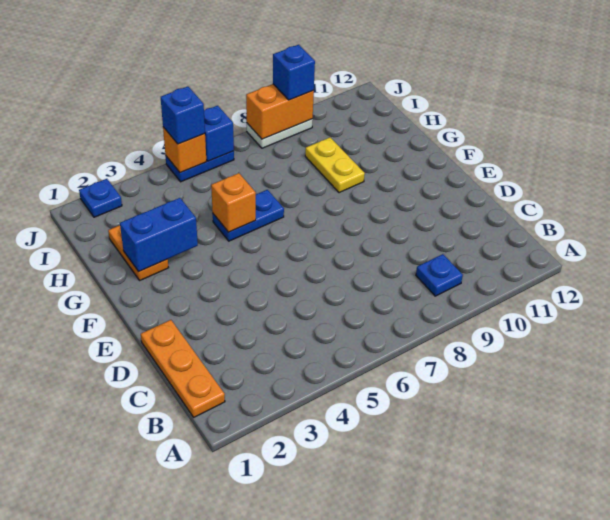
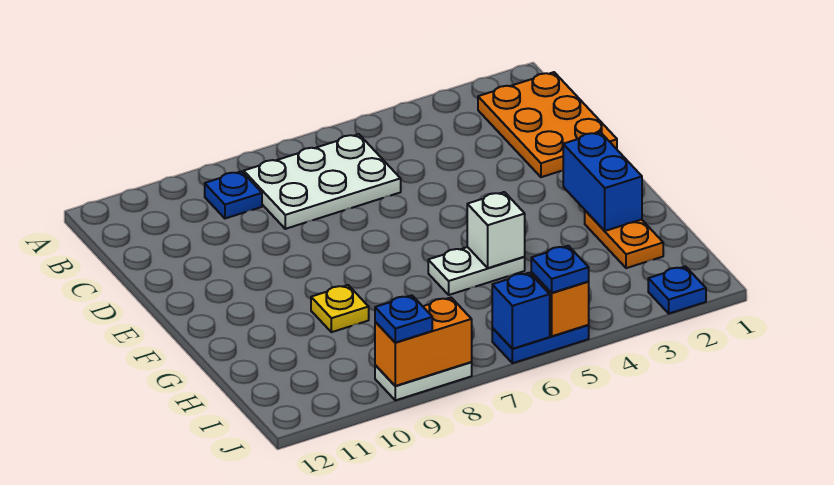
orange plate B1:D1 level 1 -> orange plate B1:D2 level 1
none -> white plate B6:C8 level 1
blue brick G2:G3 level 2 -> blue brick F2:G2 level 2
blue plate G5:G6 level 1 -> white plate G5:G6 level 1
orange brick G5 level 2 -> white brick G5 level 2
yellow plate G9:H9 level 1 -> yellow plate G9 level 1
blue brick J5 level 3 -> blue plate J5 level 3
blue brick J9 level 3 -> blue plate J9 level 3

